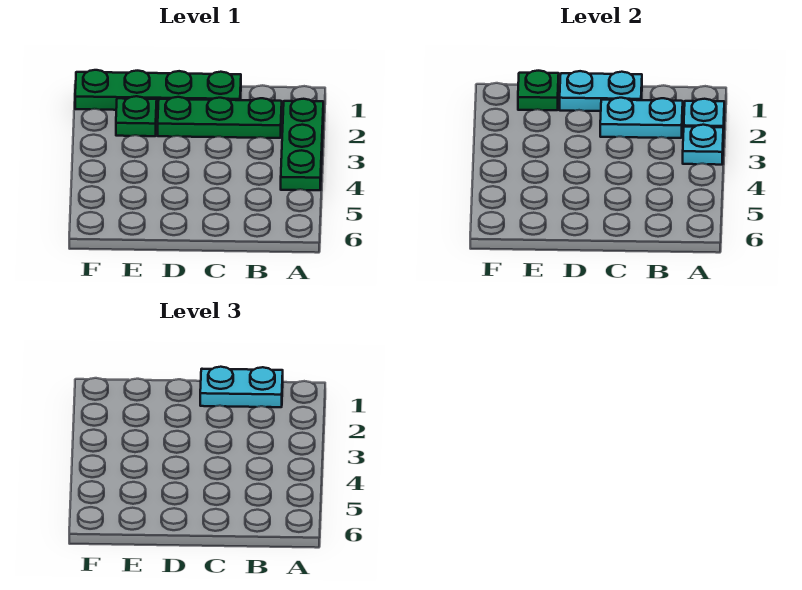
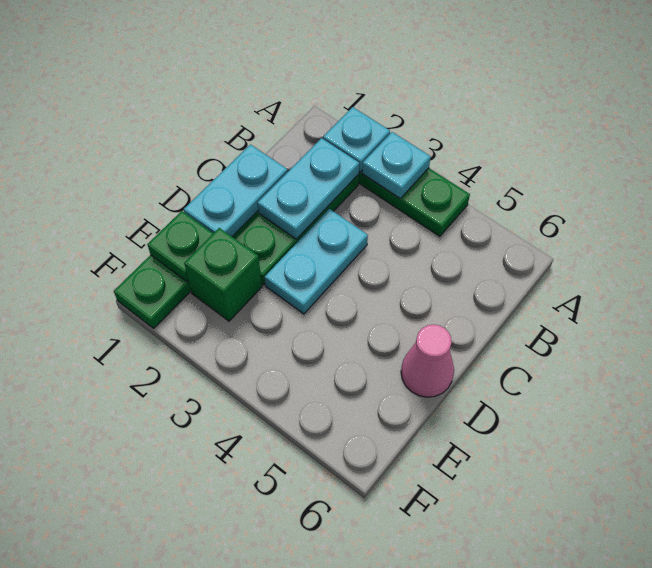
cyan plate B1:C1 level 3 -> cyan plate C3:D3 level 1
none -> pink cone D6 level 1
green plate E2 level 1 -> green brick E2 level 1

